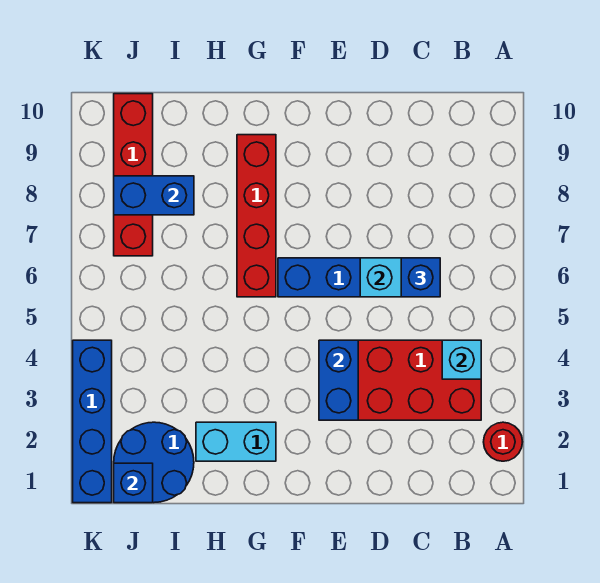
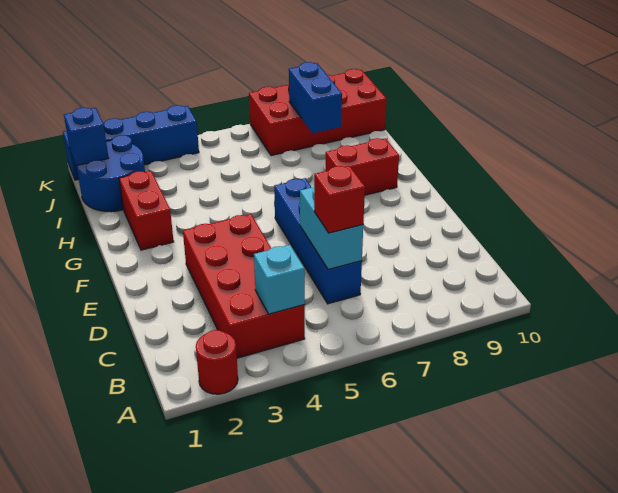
blue brick C6 level 3 -> red brick C6 level 3
blue brick E3:E4 level 2 -> none
cyan brick G2:H2 level 1 -> red brick G2:H2 level 1
red brick G6:G9 level 1 -> red brick G8:G9 level 1
red brick J7:J10 level 1 -> red brick J7:K10 level 1

